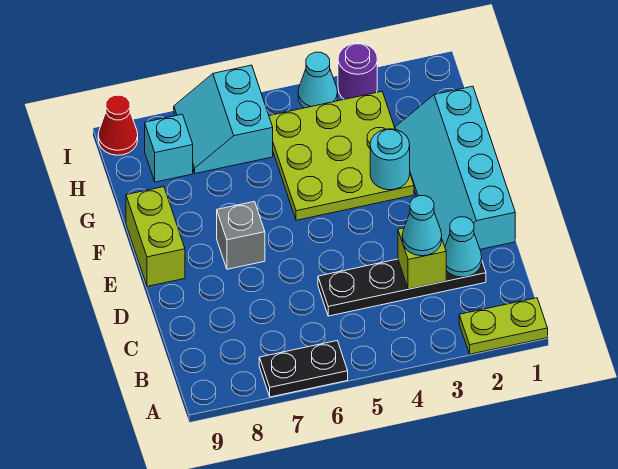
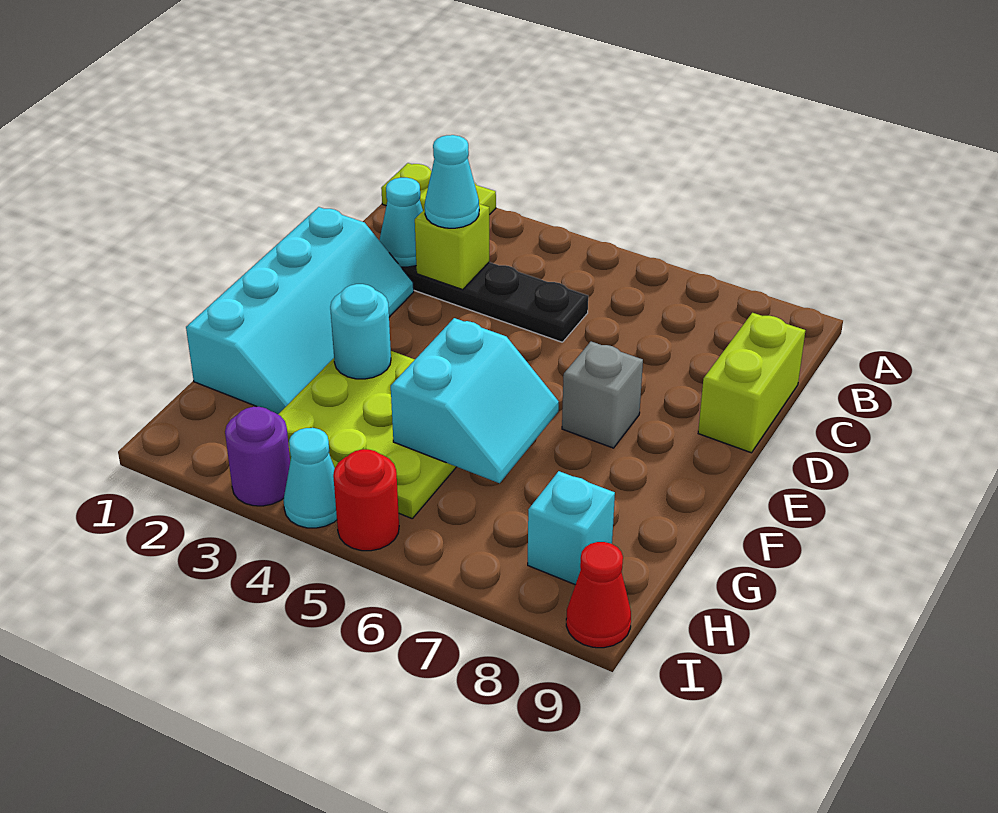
black plate A6:A7 level 1 -> none
lime brick E9:F9 level 1 -> lime brick C9:D9 level 1
cyan slope H6:I7 level 1 top 6 -> cyan slope F5:G6 level 2 top 5
none -> red round brick I5 level 1

